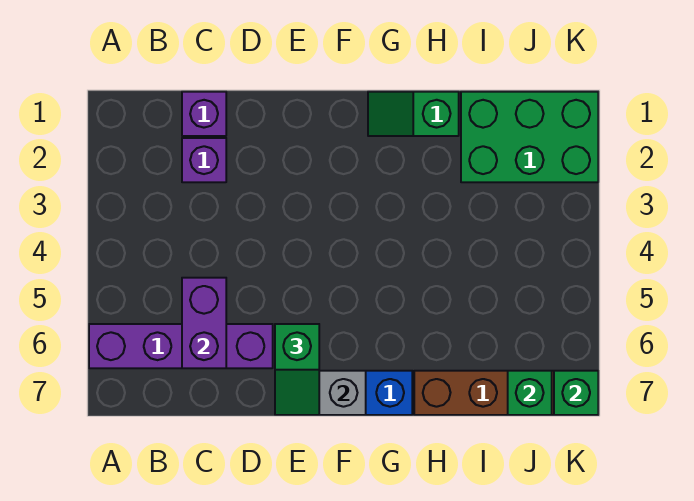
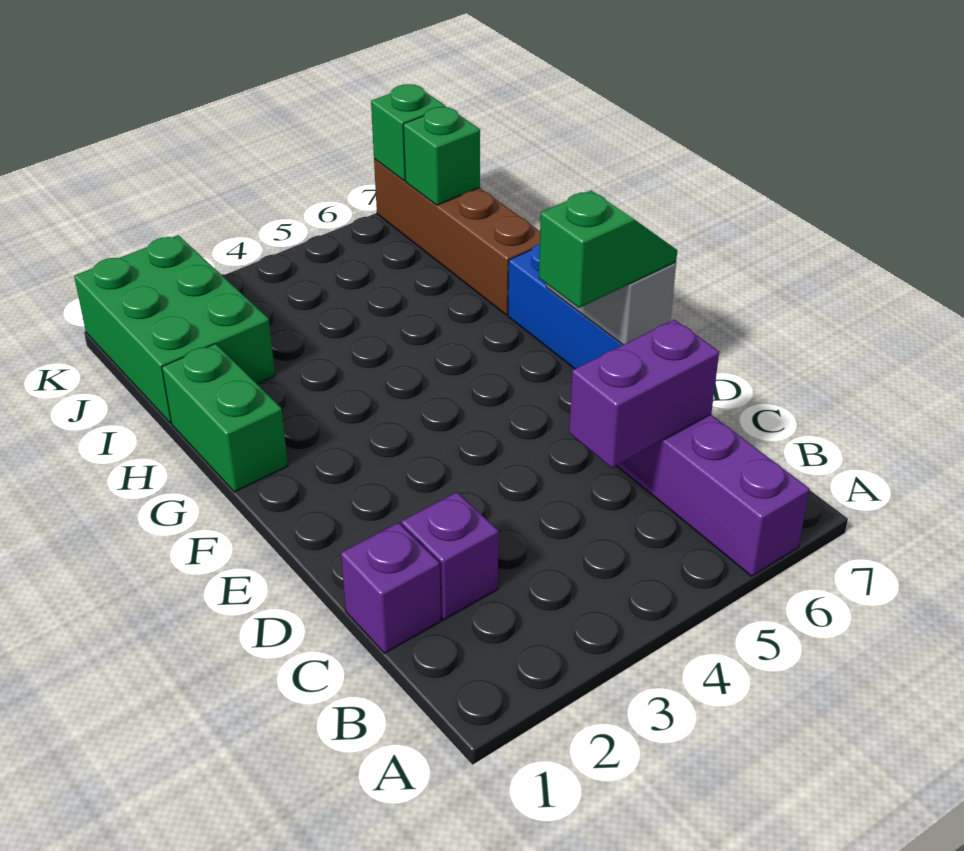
green slope G1:H1 level 1 top H -> green brick G1:H1 level 1

